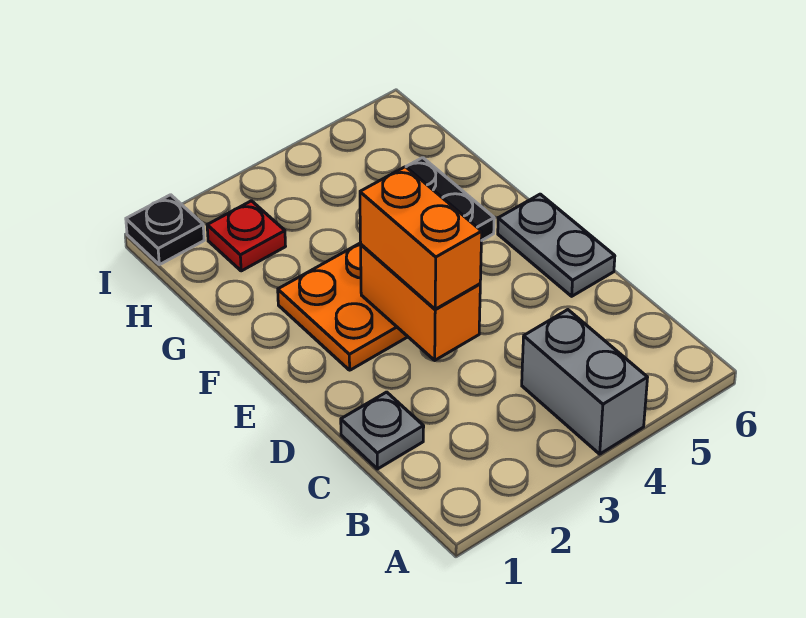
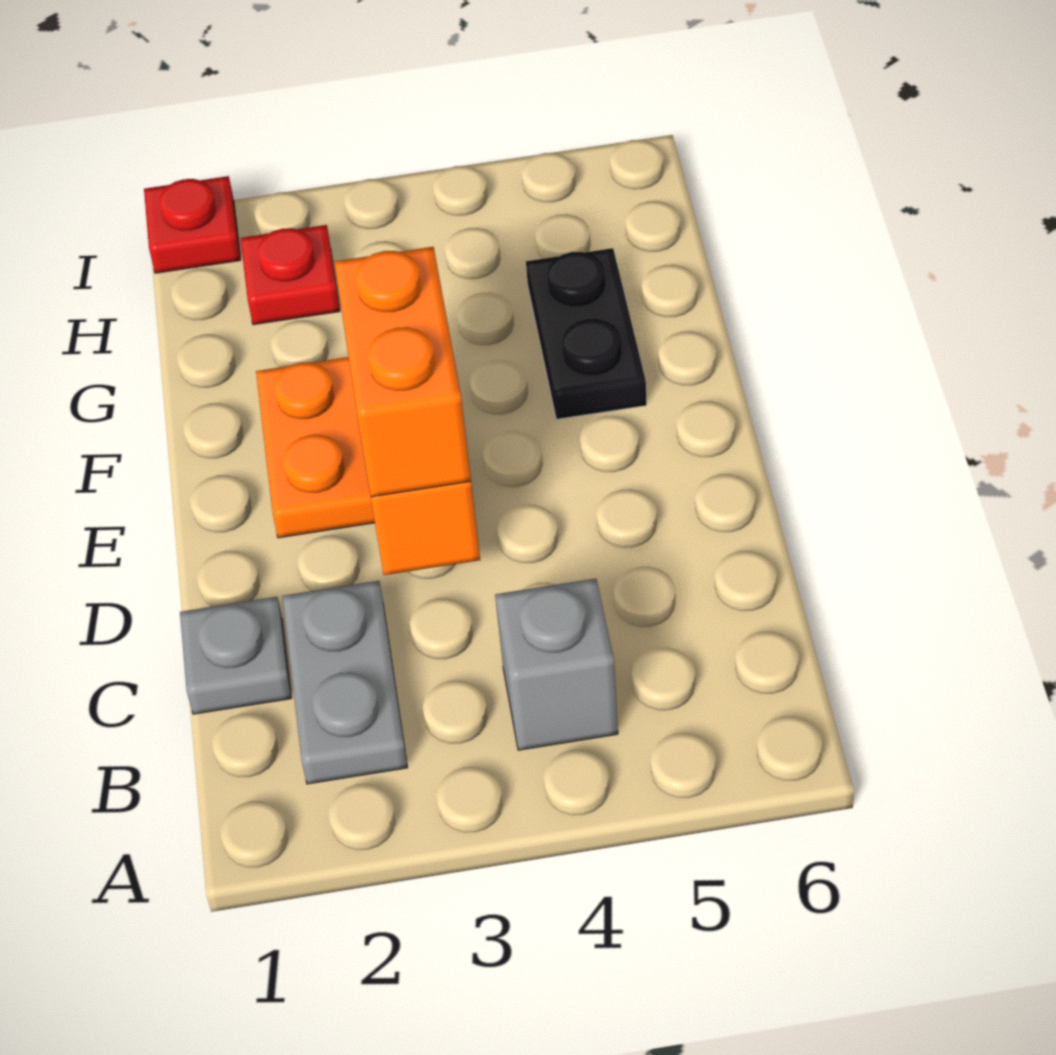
grey brick A4:B4 level 1 -> grey brick B4 level 1
grey plate D6:E6 level 1 -> grey plate B2:C2 level 1
black plate I1 level 1 -> red plate I1 level 1

